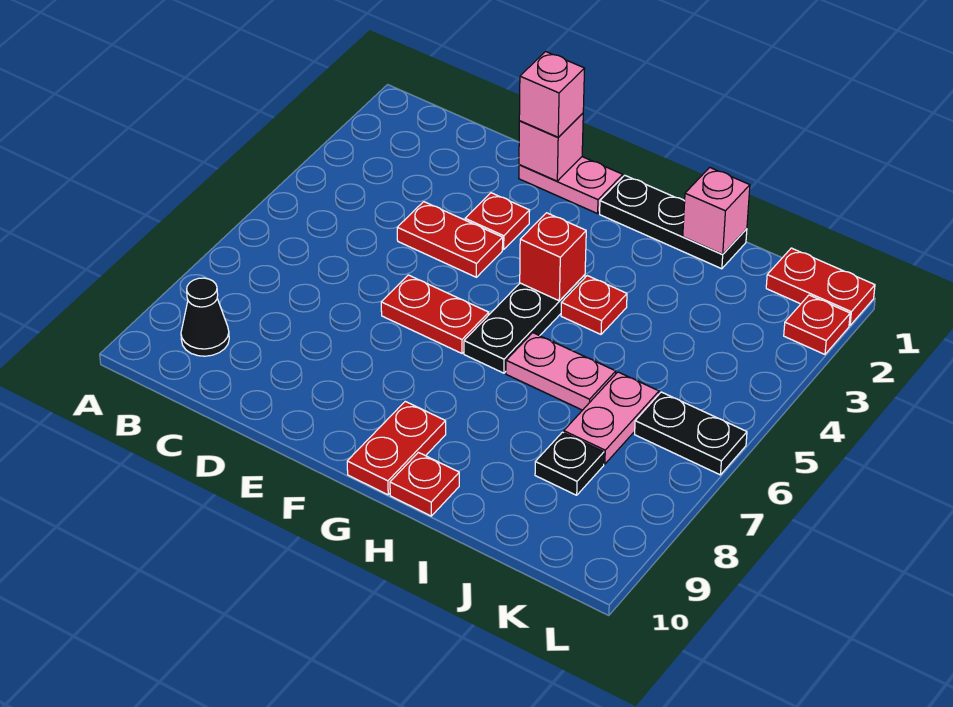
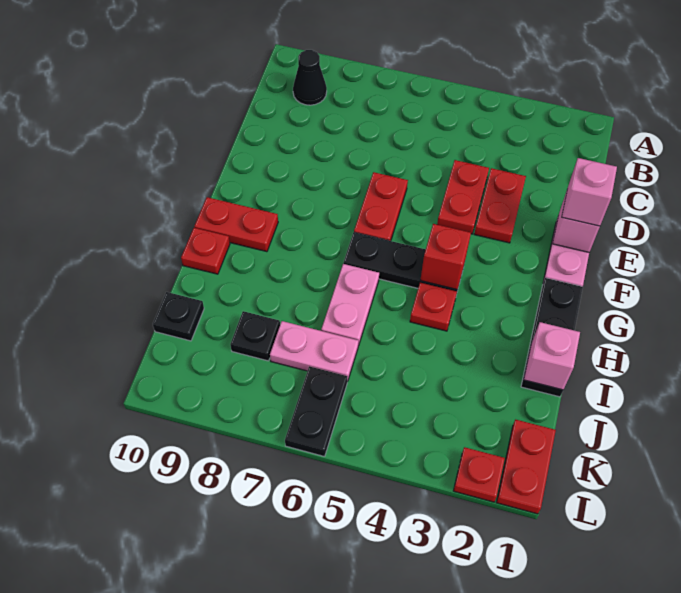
red plate E3 level 1 -> red plate D3:E3 level 1
none -> black plate J10 level 1

